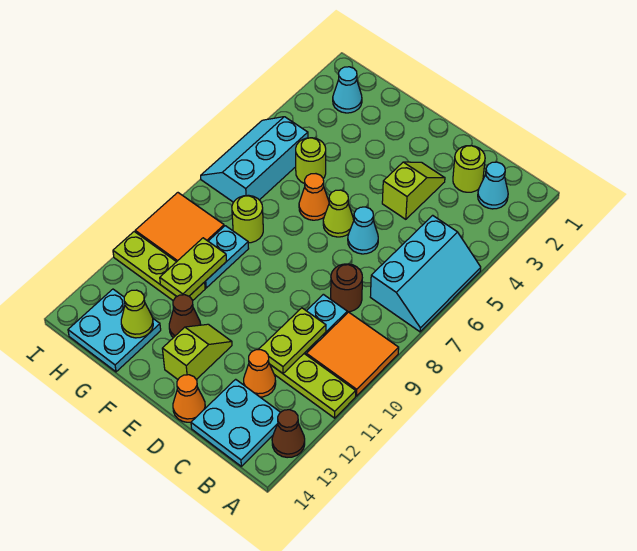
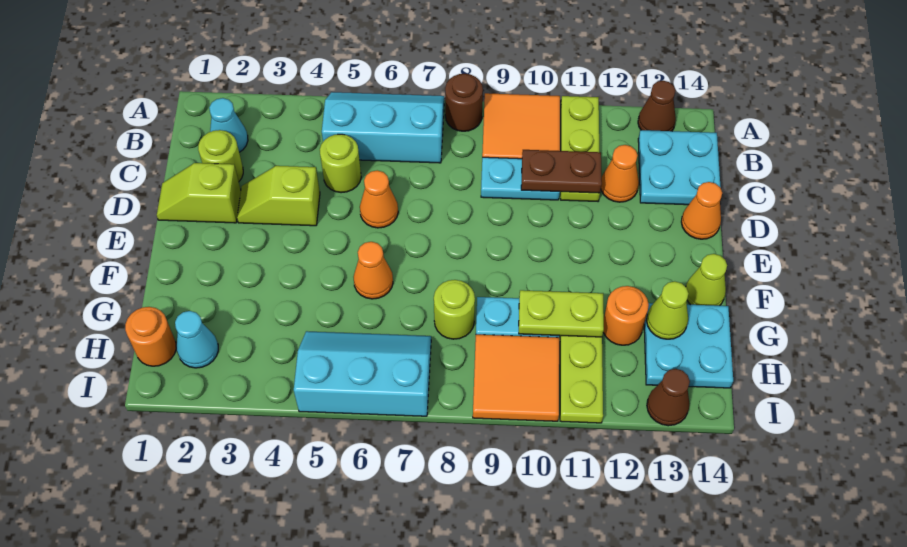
brown round brick C8 level 1 -> brown round brick A8 level 1
lime plate C10:C11 level 2 -> brown plate C10:C11 level 2
cyan cone D6 level 1 -> orange cone D6 level 1
lime cone E6 level 1 -> lime cone F14 level 1
lime slope E12:E13 level 1 top 13 -> lime slope D1:D2 level 1 top 2
brown cone F12 level 1 -> brown cone I13 level 1
lime round brick G5 level 1 -> lime round brick C5 level 1
none -> orange round brick G12 level 1
none -> orange round brick H1 level 1
cyan slope H5:I7 level 1 top H -> cyan slope H5:I7 level 1 top I

